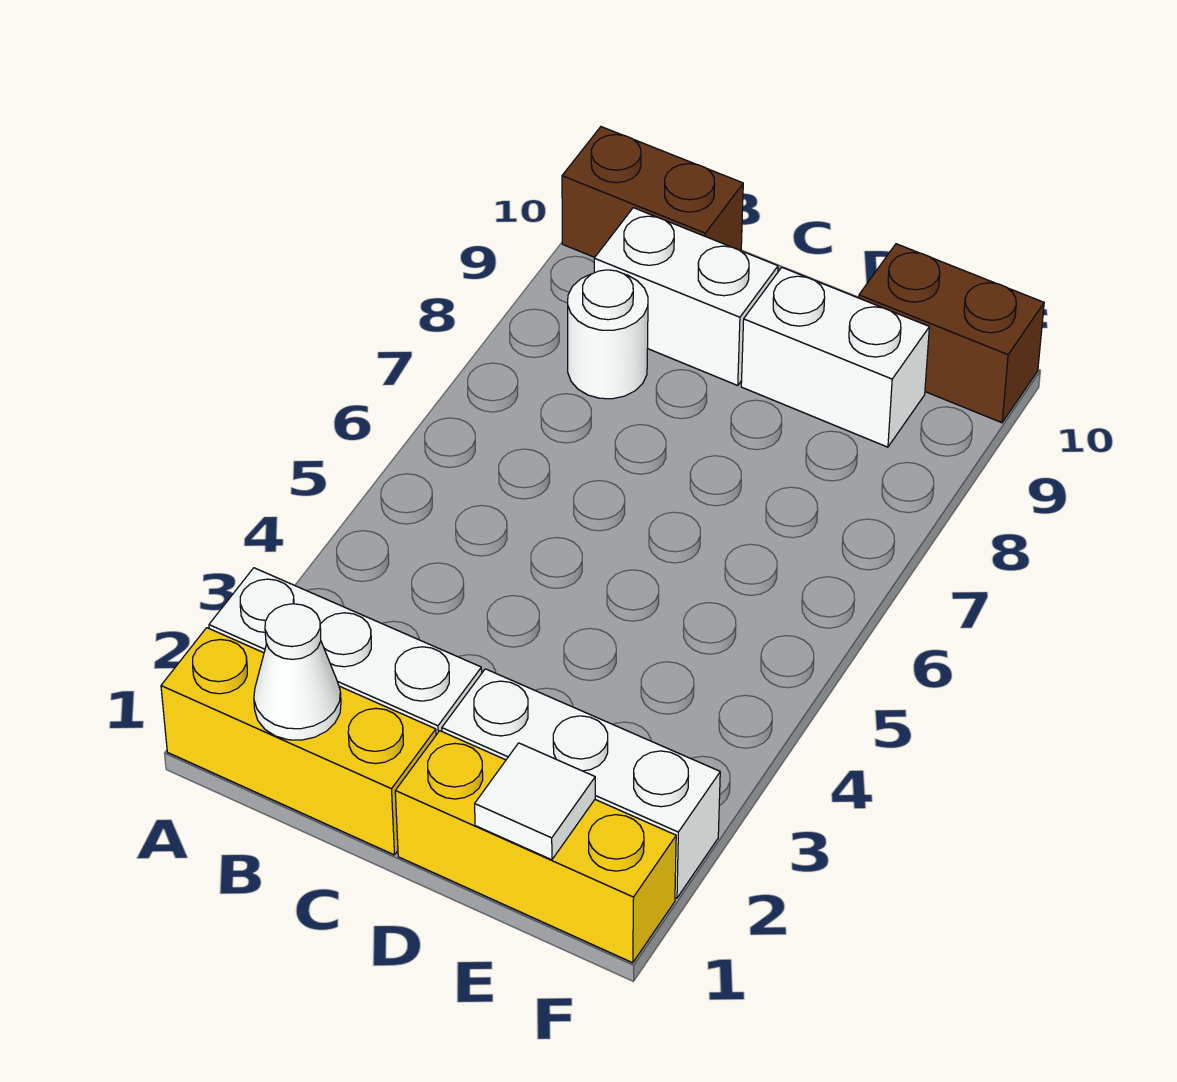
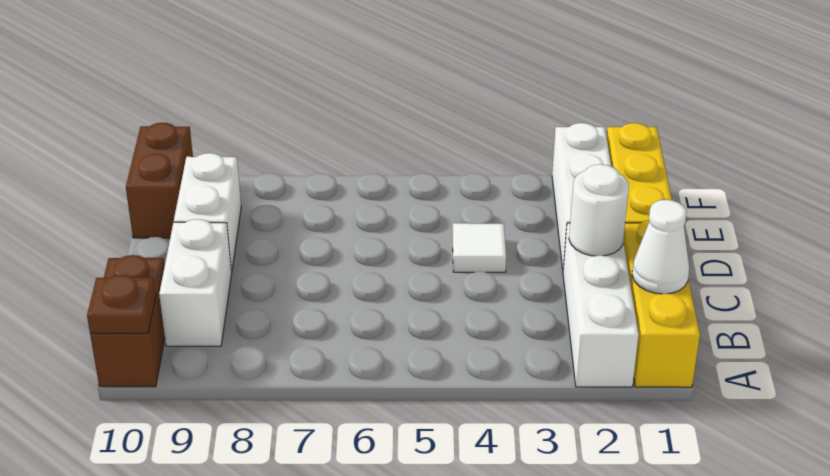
none -> brown plate A10 level 2
white round brick B8 level 1 -> white round brick C2 level 2
white tile E1 level 2 -> white tile D4 level 1

